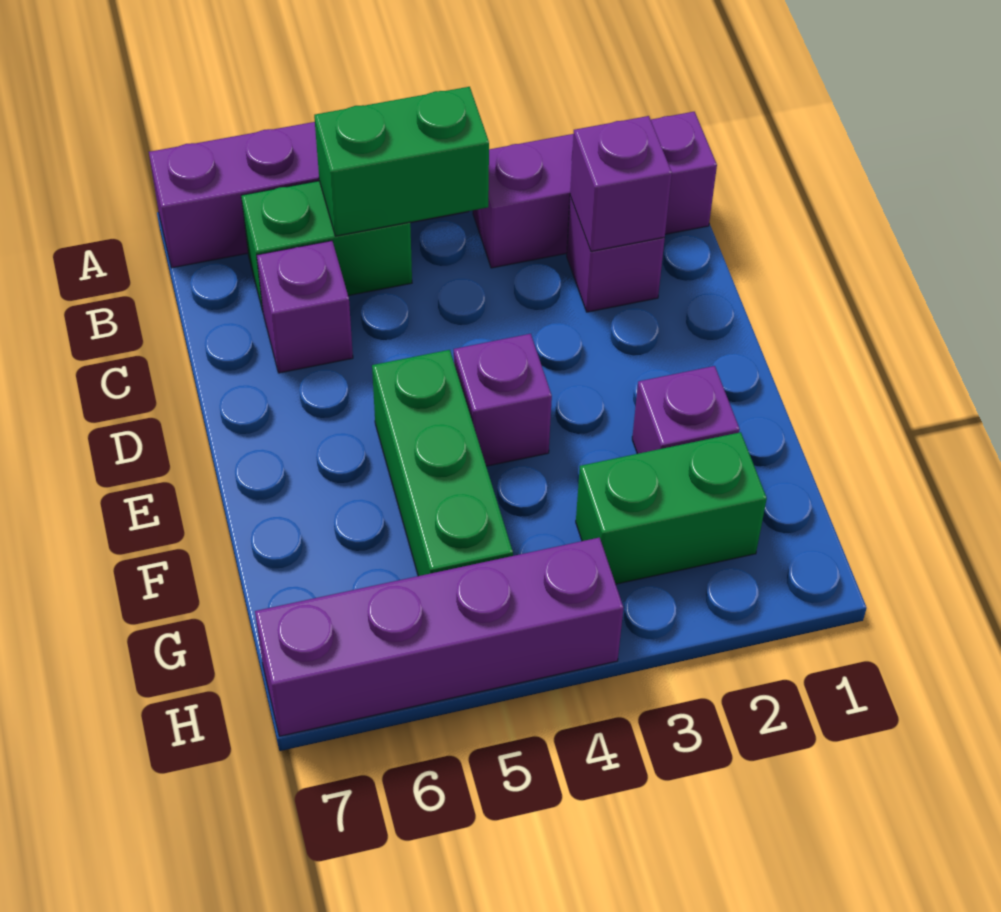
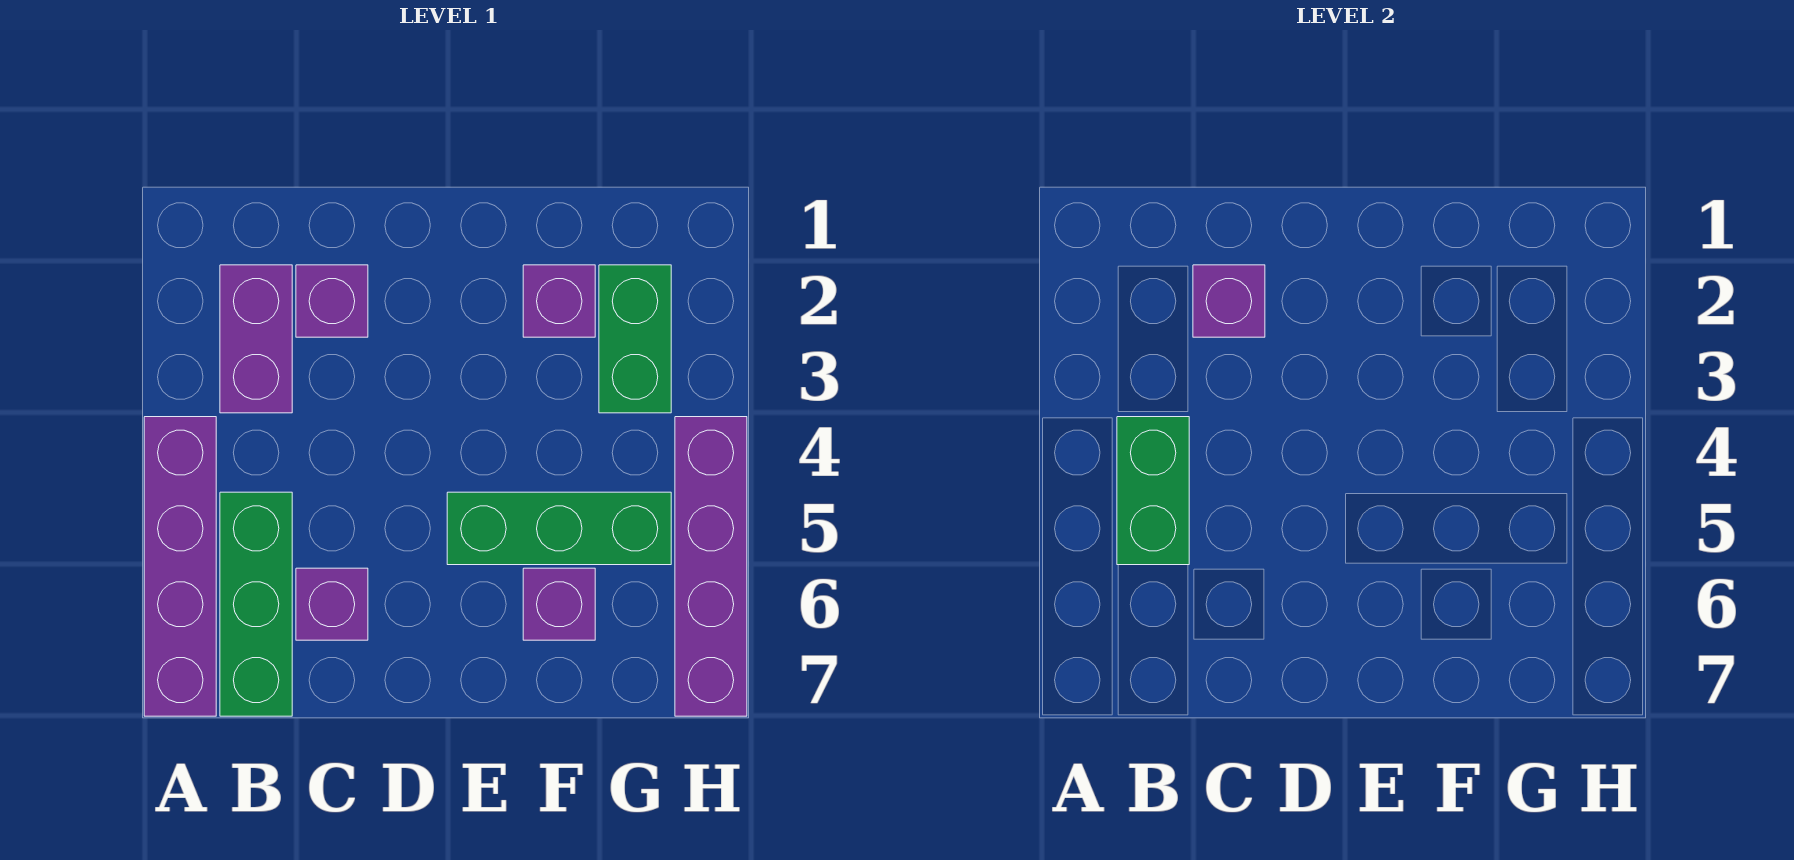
purple brick B1:B3 level 1 -> purple brick B2:B3 level 1
green brick B5:B6 level 1 -> green brick B5:B7 level 1
purple brick E4 level 1 -> purple brick F6 level 1

